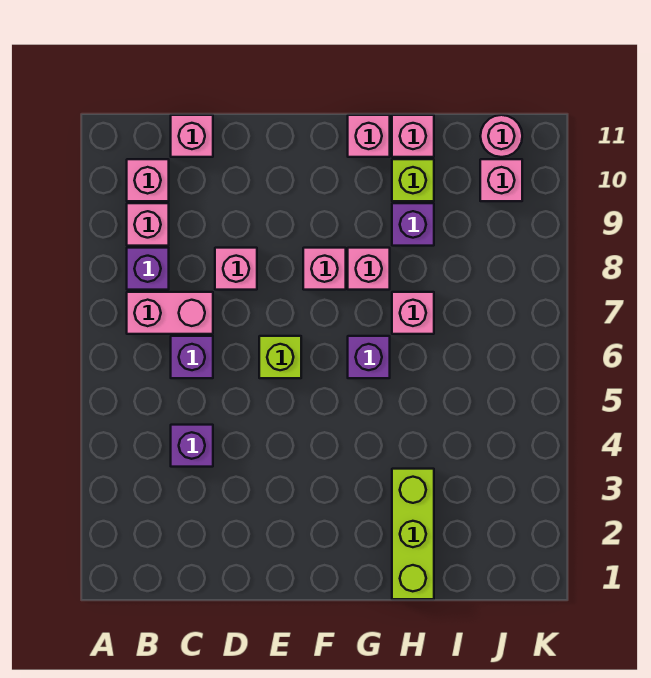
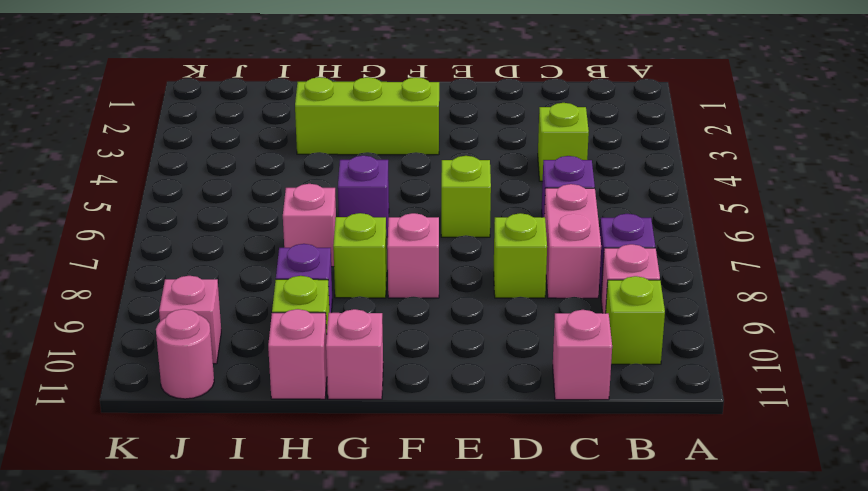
pink brick B7:C7 level 1 -> pink brick C7:C8 level 1
pink brick B10 level 1 -> lime brick B10 level 1
purple brick C4 level 1 -> lime brick C4 level 1
pink brick D8 level 1 -> lime brick D8 level 1
pink brick G8 level 1 -> lime brick G8 level 1
lime brick H1:H3 level 1 -> lime brick F3:H3 level 1

